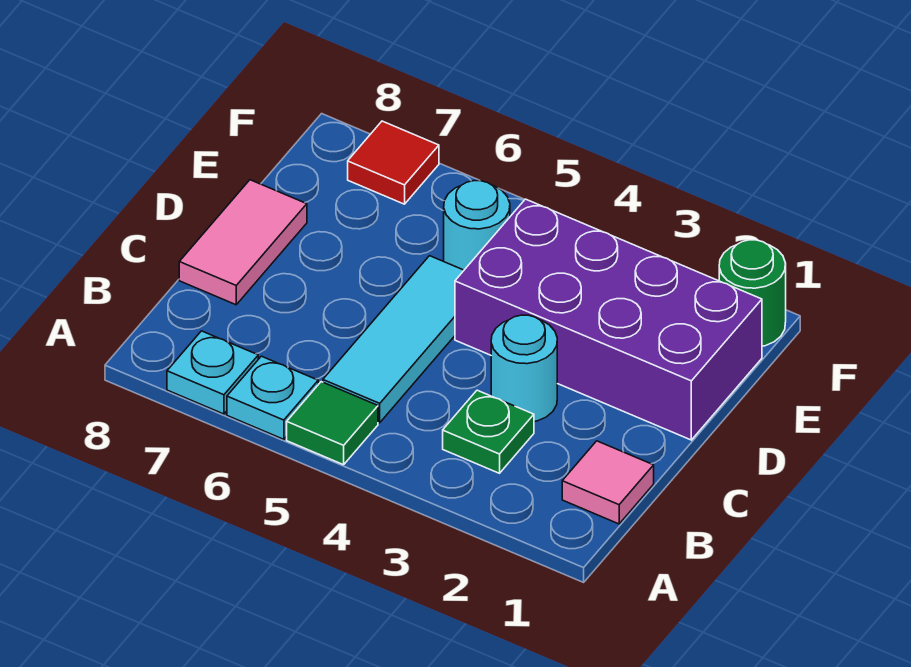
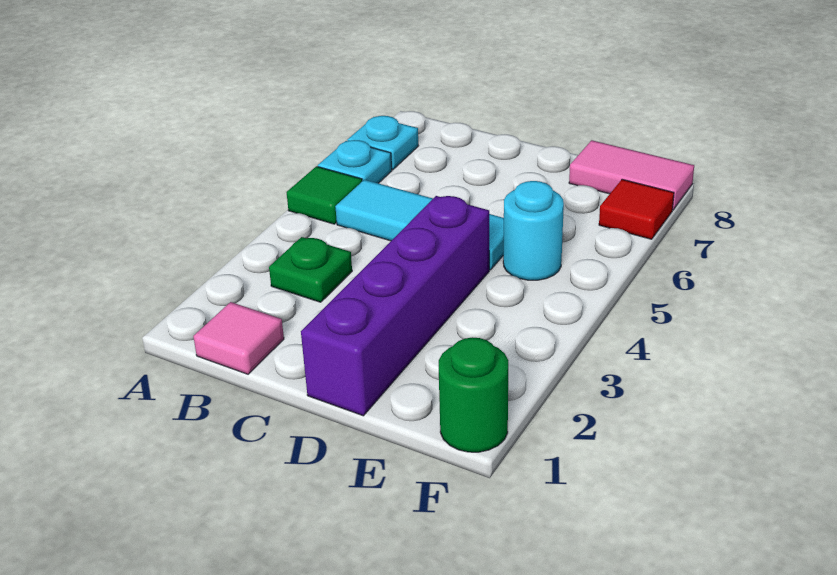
cyan round brick C3 level 1 -> none
pink tile C8:D8 level 1 -> pink tile E8:F8 level 1
purple brick D1:E4 level 1 -> purple brick D1:D4 level 1

